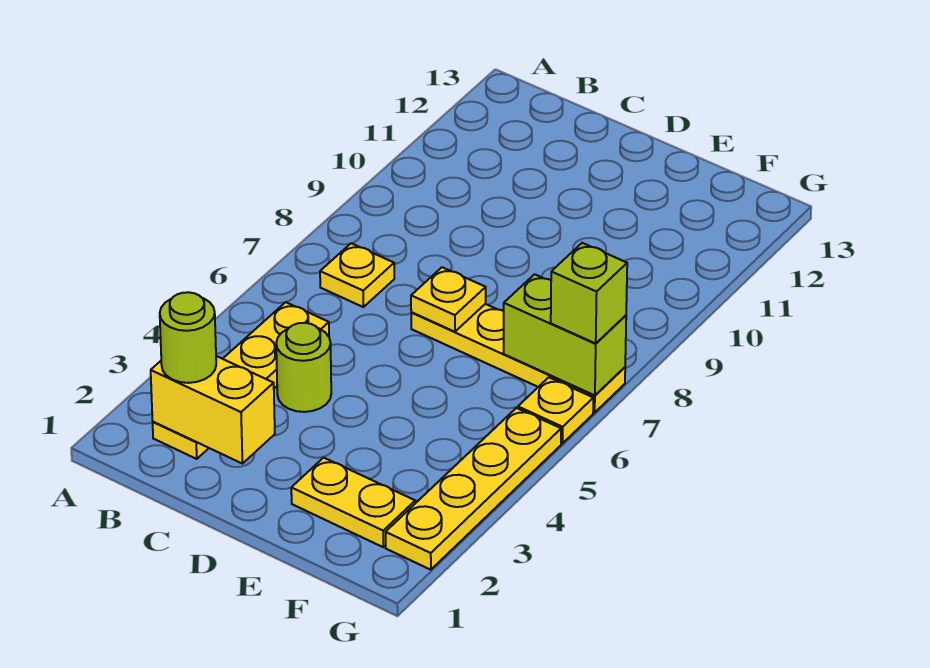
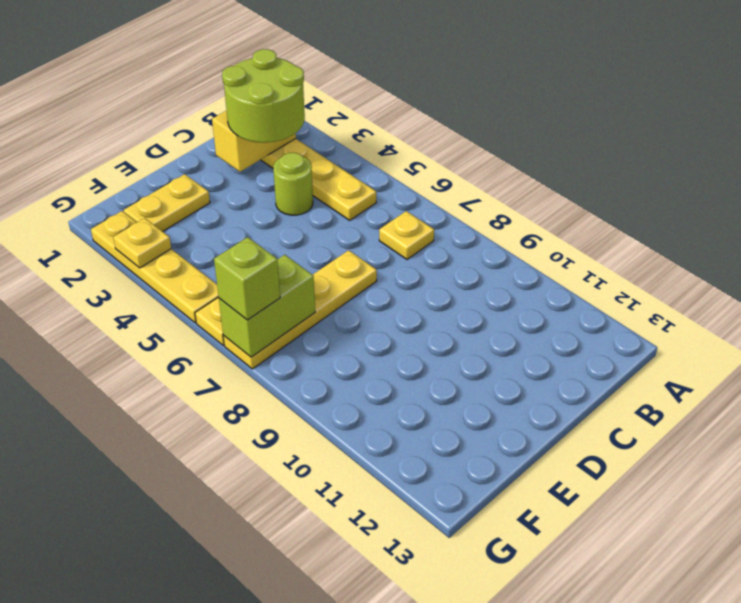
lime round brick B2 level 3 -> lime round brick B2:C3 level 3
yellow plate D7 level 2 -> yellow plate G3 level 2

